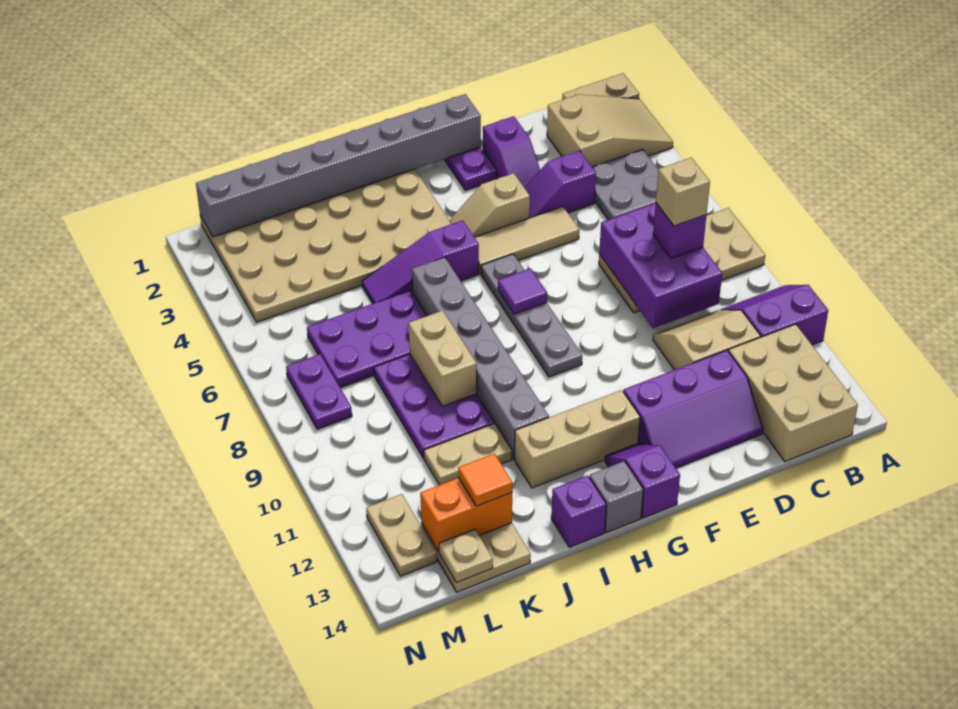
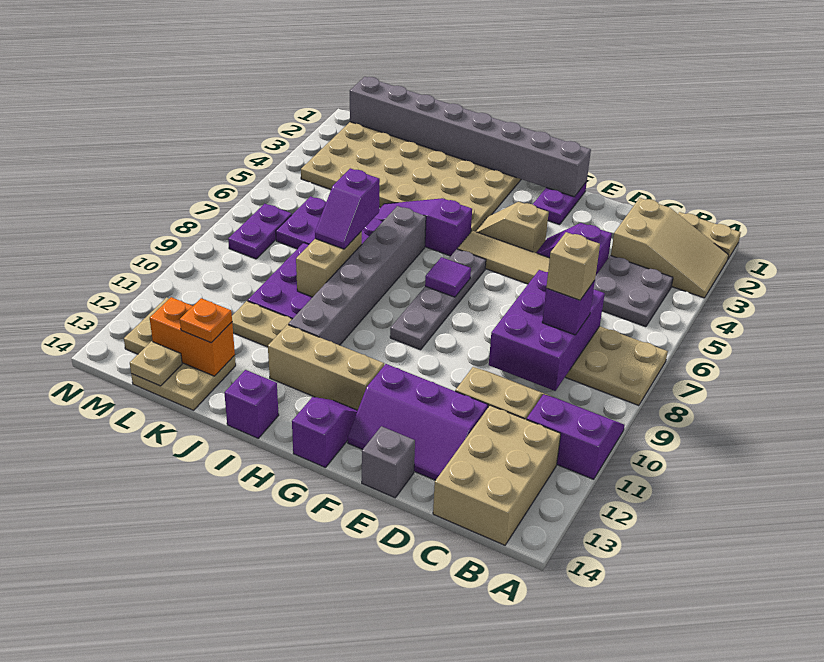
purple slope E2:E3 level 1 top 2 -> purple slope J7:J8 level 3 top 7
grey brick H14 level 1 -> grey brick E14 level 1
orange tile K13 level 3 -> orange plate K13 level 3

